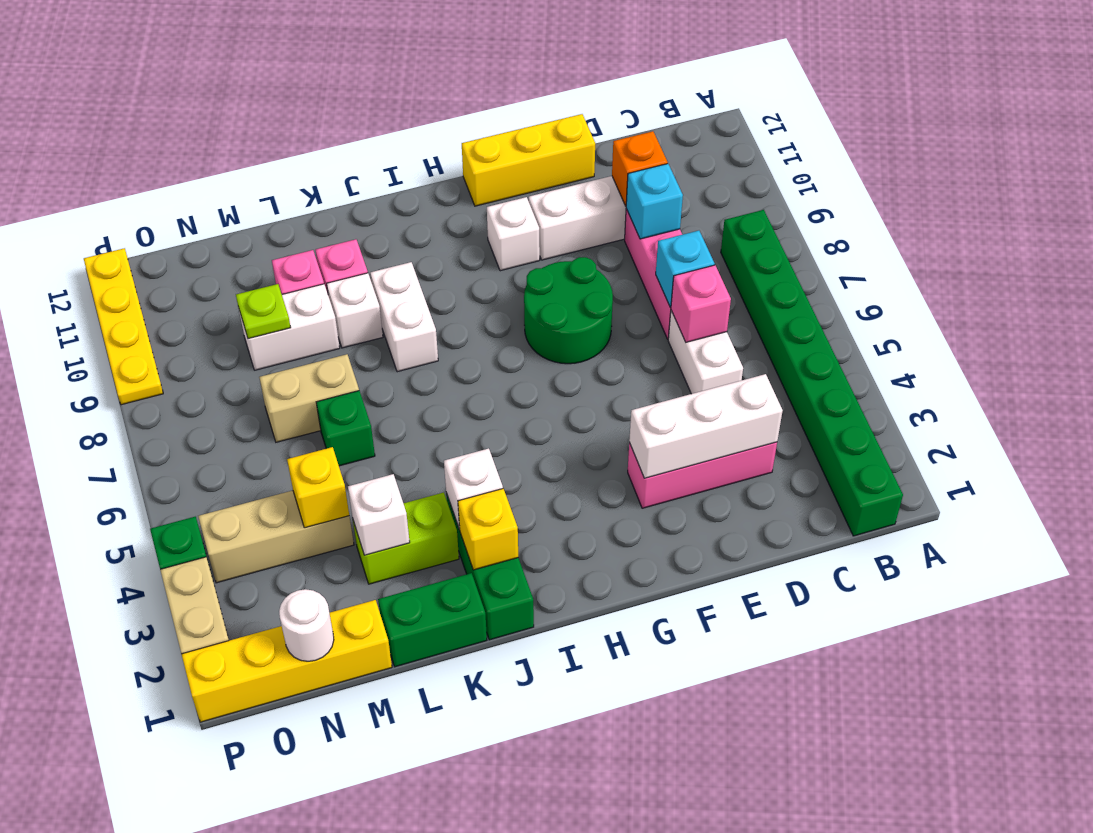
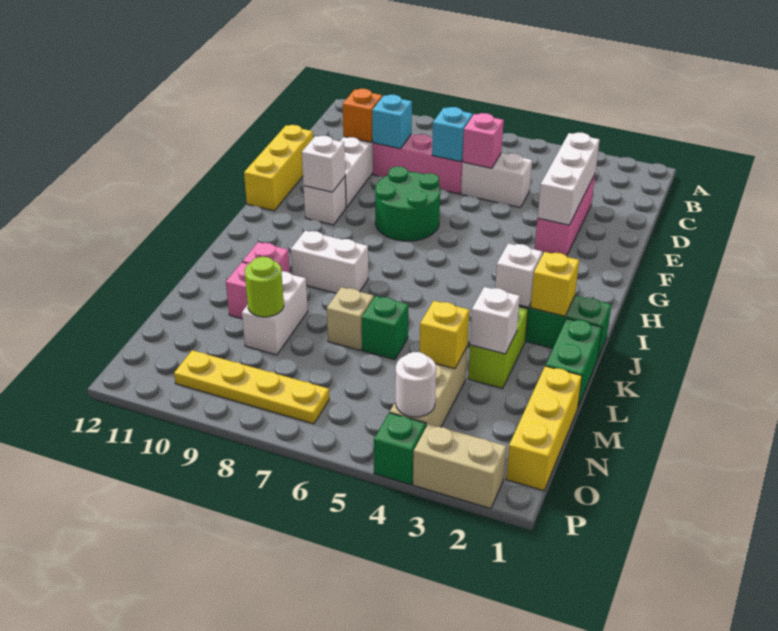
green brick B1:B8 level 1 -> none
white brick K9 level 1 -> white brick G10 level 2
tan brick L7:M7 level 1 -> tan brick L7 level 1
yellow brick M1:P1 level 1 -> yellow brick M1:O1 level 1
lime plate M9 level 2 -> lime round brick M9 level 2
white round brick N1 level 2 -> white round brick O4 level 2
yellow plate P9:P12 level 1 -> yellow plate O7:O10 level 1

